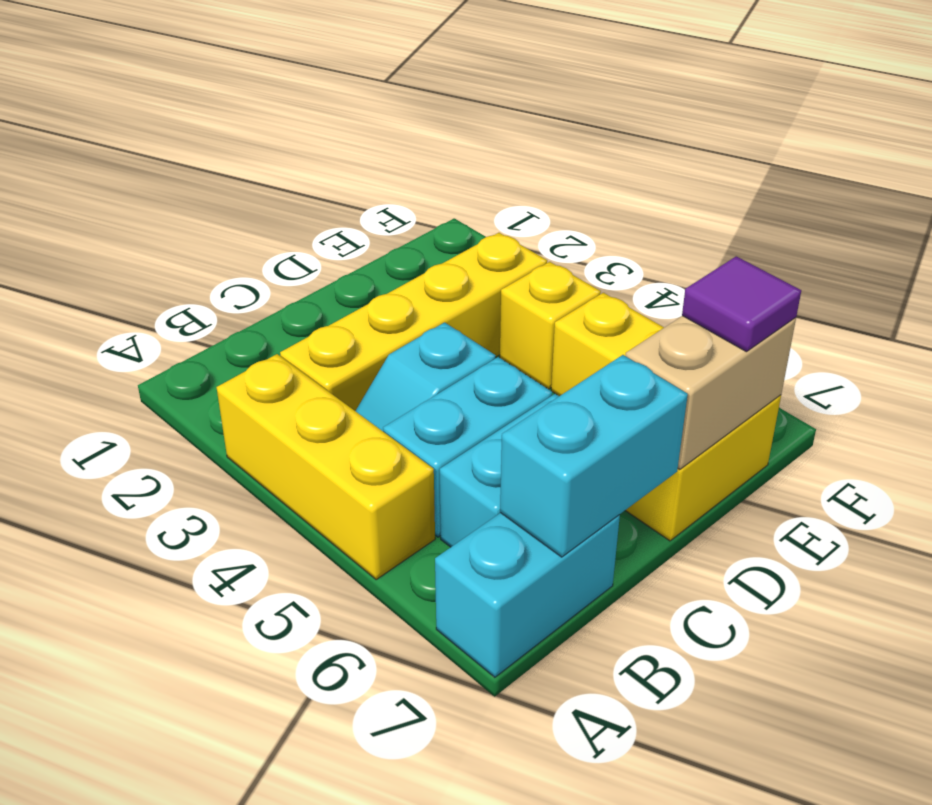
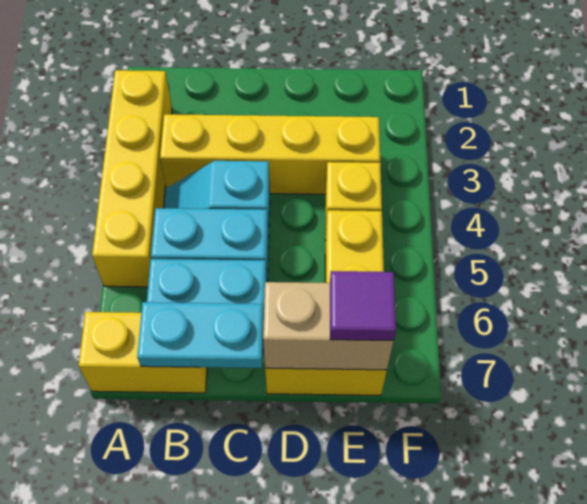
yellow brick A3:A5 level 1 -> yellow brick A2:A5 level 1
cyan brick A7:B7 level 1 -> yellow brick A7:B7 level 1
cyan brick B7:C7 level 2 -> cyan plate B7:C7 level 2

